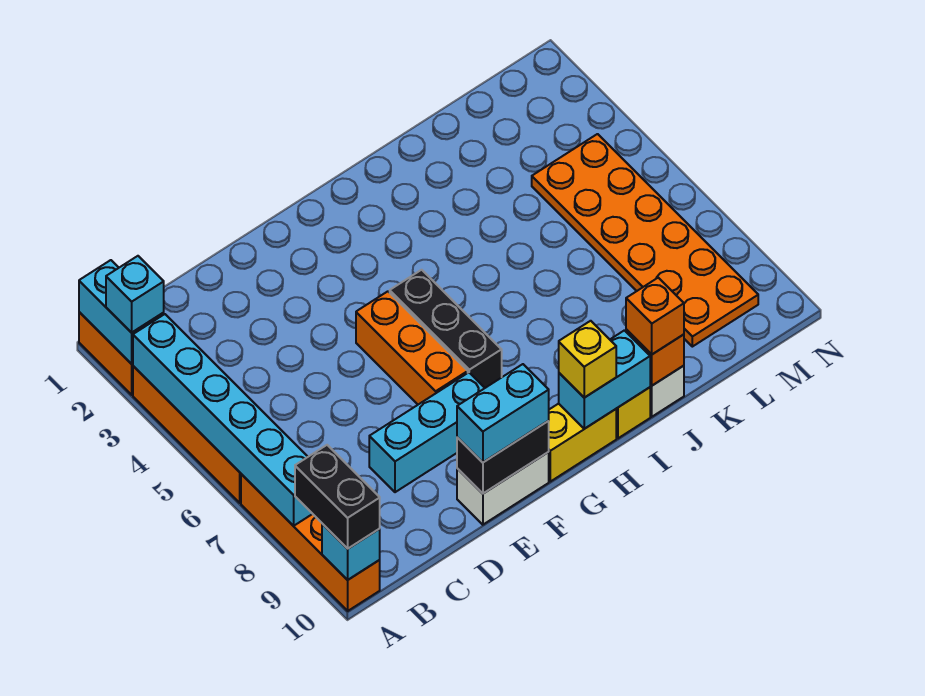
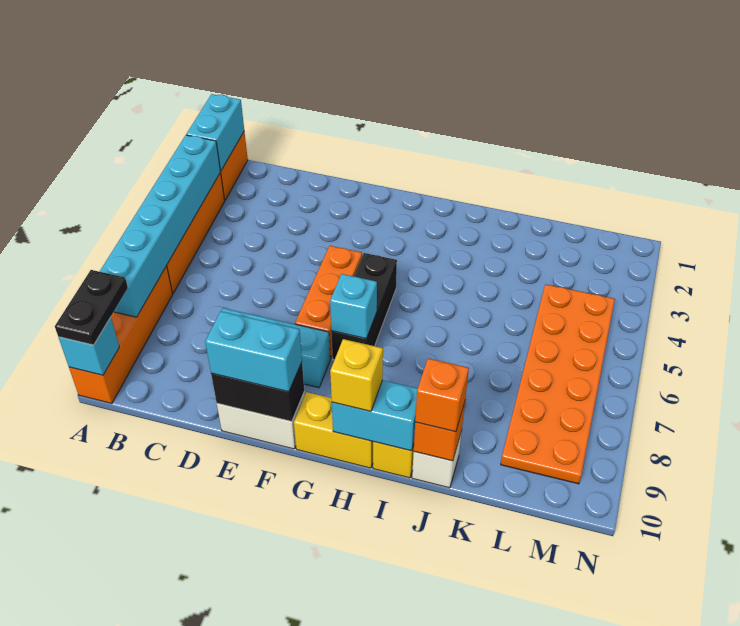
cyan brick A2 level 3 -> cyan brick G7 level 2
black brick A9:A10 level 3 -> black plate A9:A10 level 3

